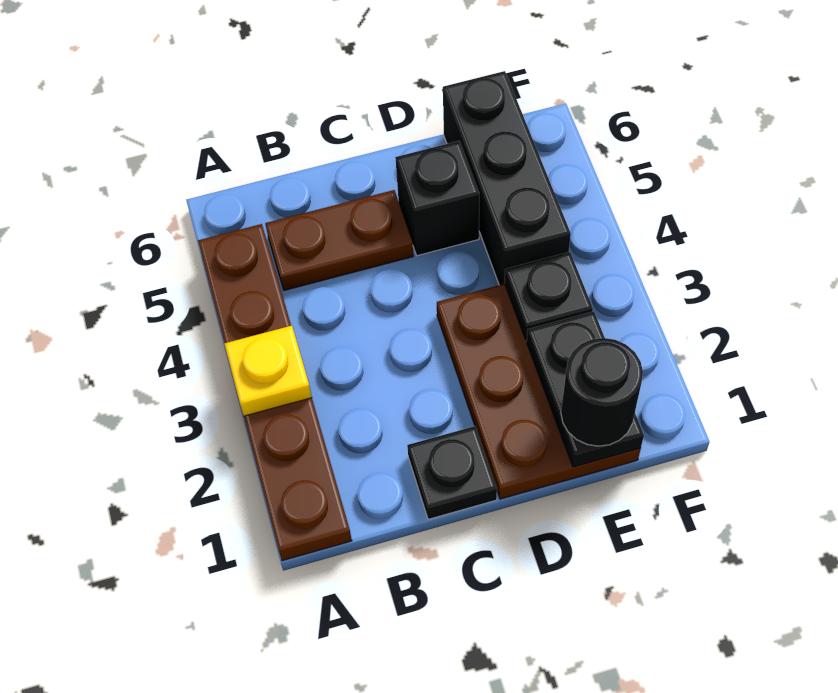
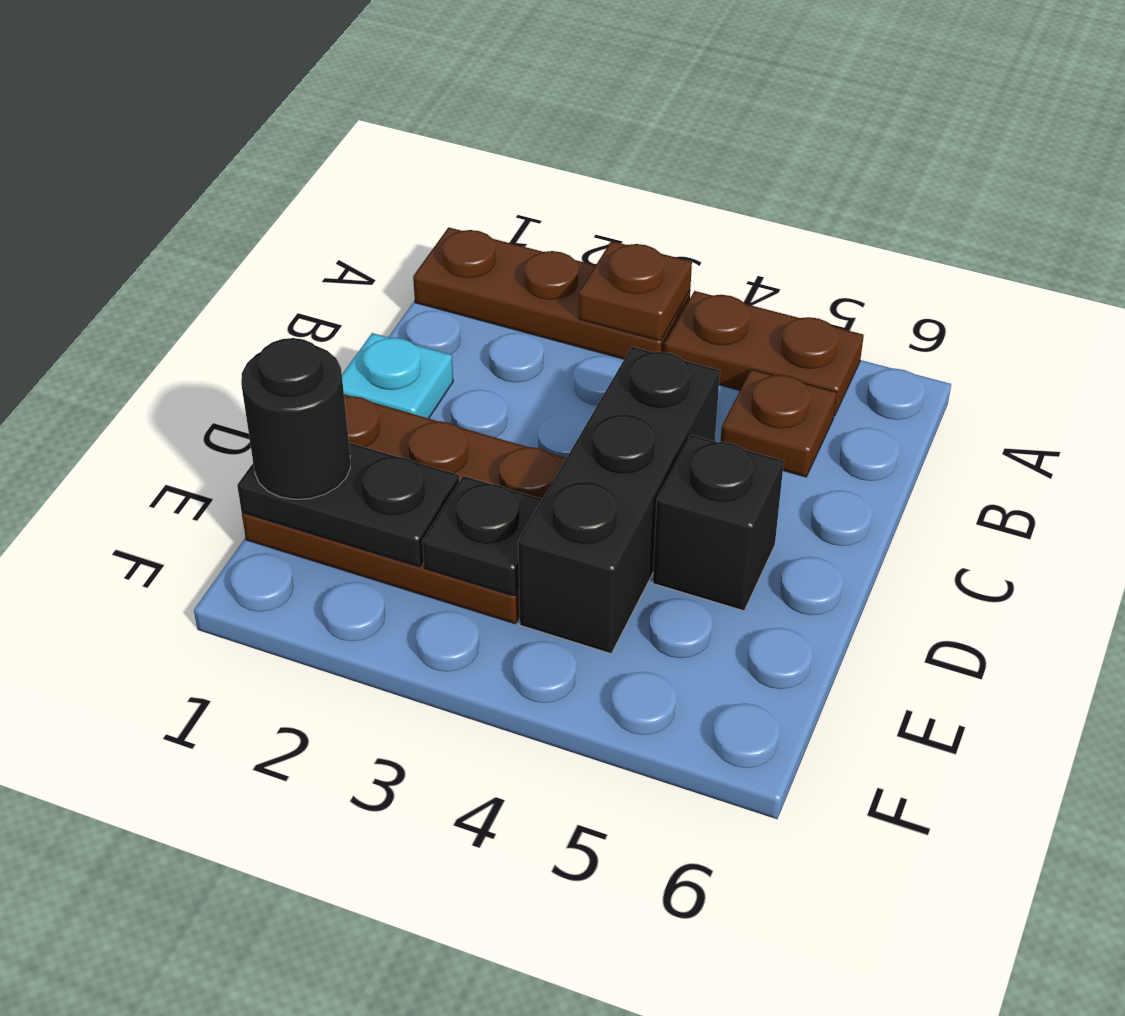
yellow plate A3 level 2 -> brown plate A3 level 2
brown plate B5:C5 level 1 -> brown plate B5 level 1
black plate C1 level 1 -> cyan plate C1 level 1
black brick E4:E6 level 1 -> black brick C4:E4 level 1

